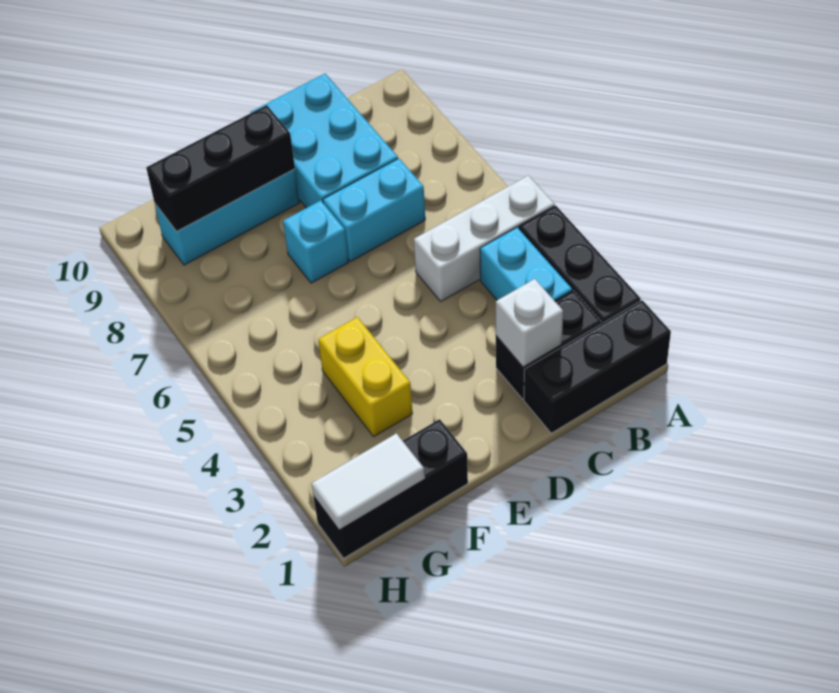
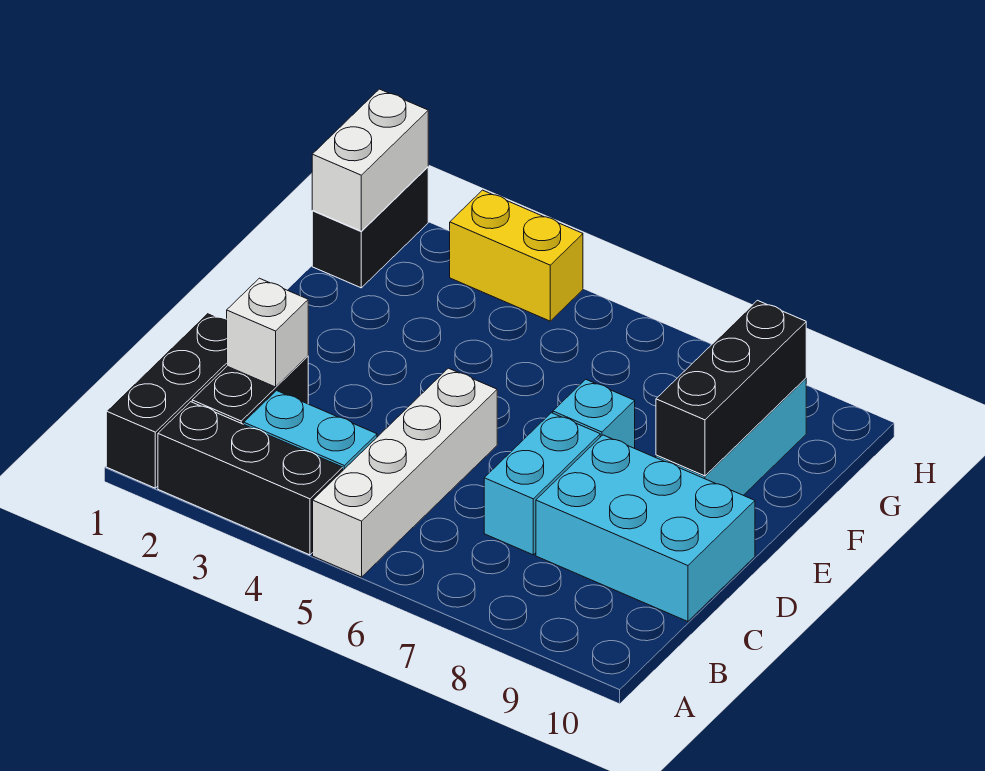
white brick A5:C5 level 1 -> white brick A5:D5 level 1
black brick F1:H1 level 1 -> black brick G1:H1 level 1
yellow brick F3:F4 level 1 -> yellow brick H3:H4 level 1
white tile G1:H1 level 2 -> white brick G1:H1 level 2

